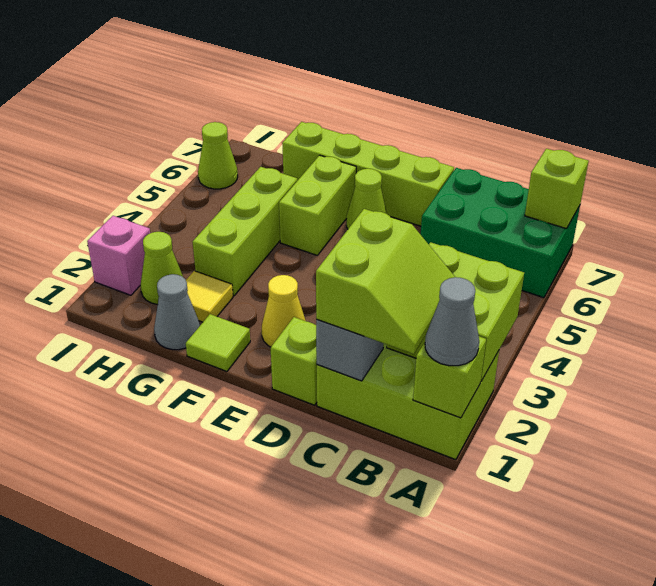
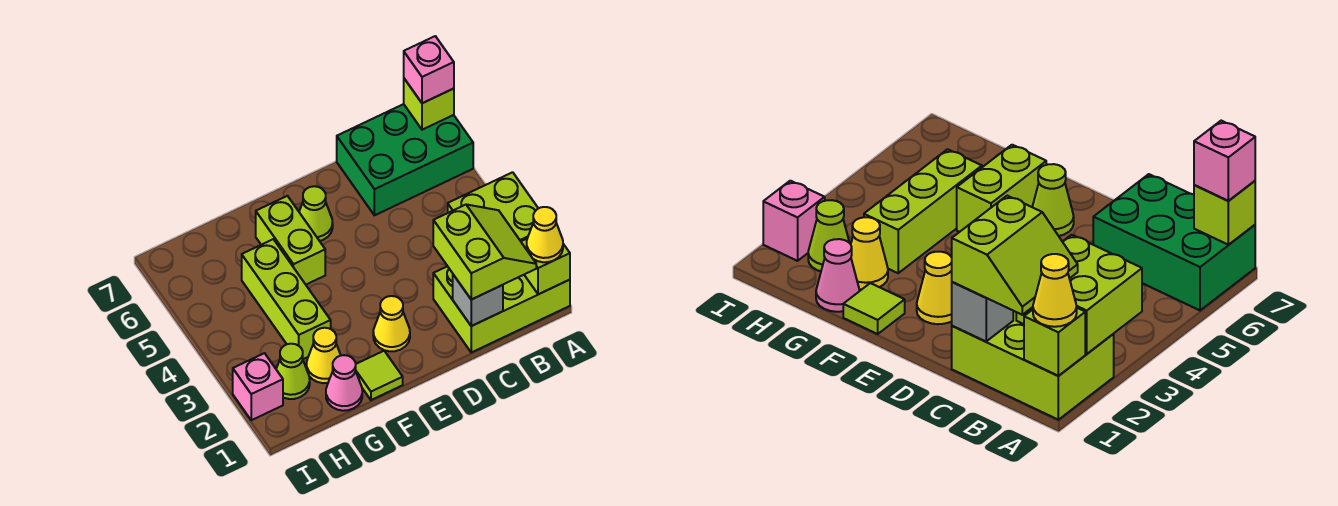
grey cone A1 level 3 -> yellow cone A1 level 3
none -> pink brick A7 level 3
lime brick D1 level 1 -> none
lime brick D7:G7 level 1 -> none
grey cone G1 level 1 -> pink cone G1 level 1
yellow tile G2 level 1 -> yellow cone G2 level 1
lime cone I6 level 1 -> none

